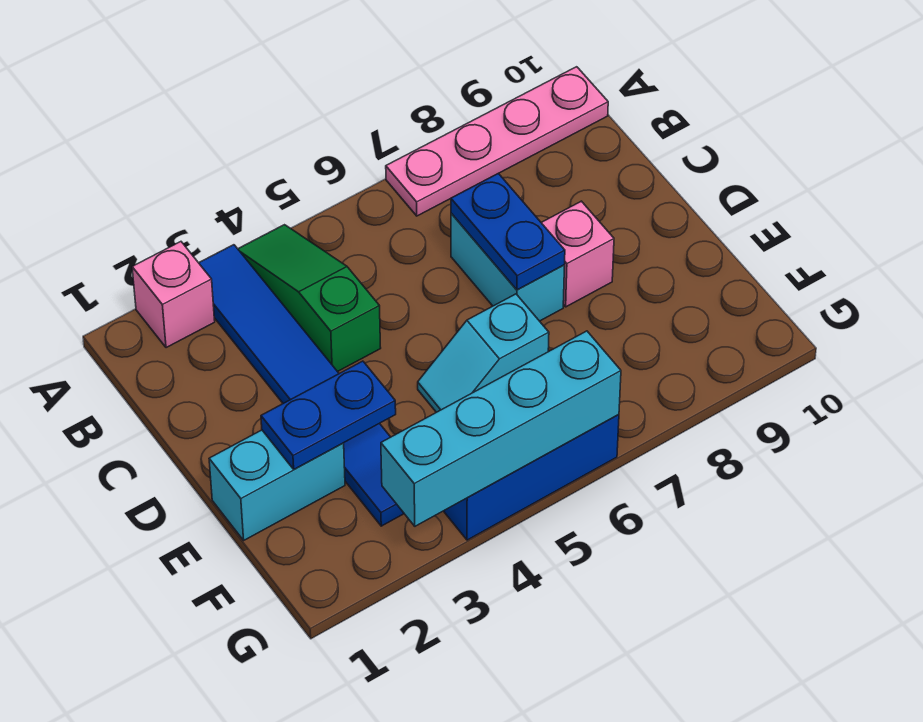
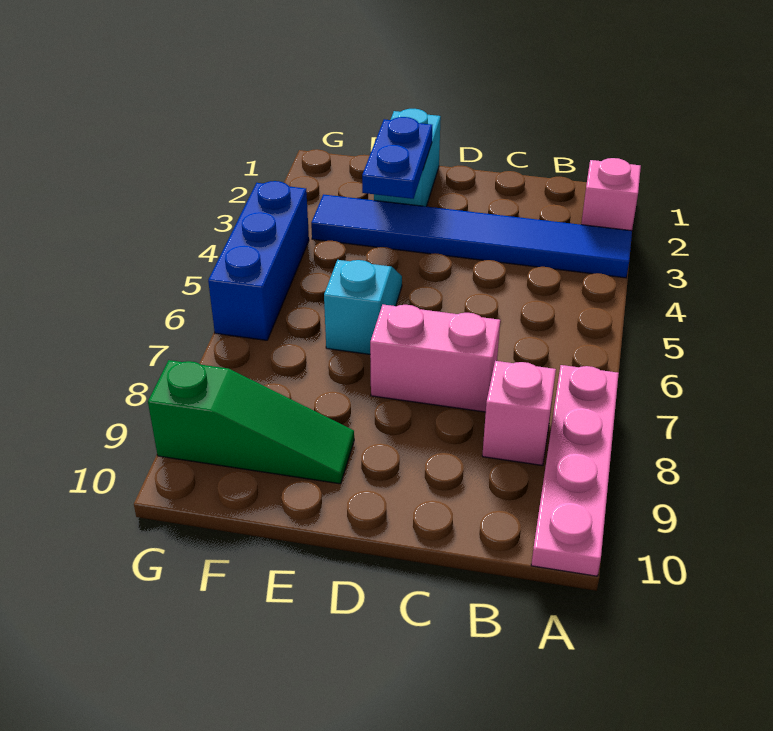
green slope A4:C4 level 1 top C -> green slope E9:G9 level 1 top G
cyan brick C7:D7 level 1 -> pink brick C7:D7 level 1
blue plate C7:D7 level 2 -> none
pink brick D8 level 1 -> pink brick B8 level 1
cyan brick G3:G6 level 2 -> none

